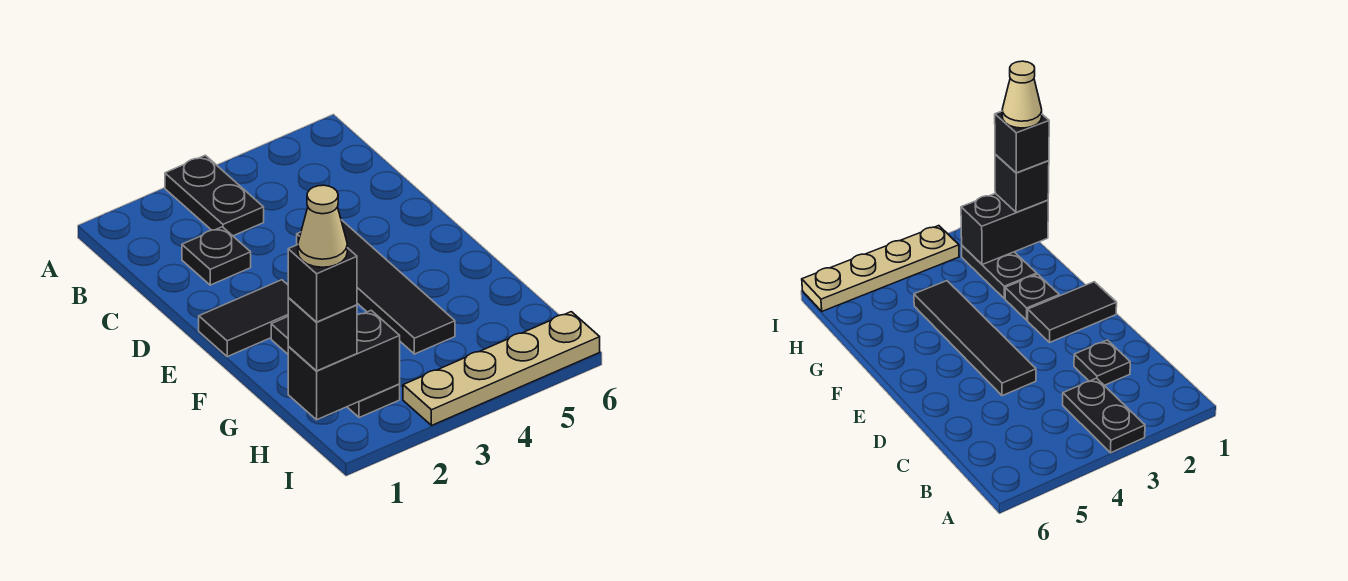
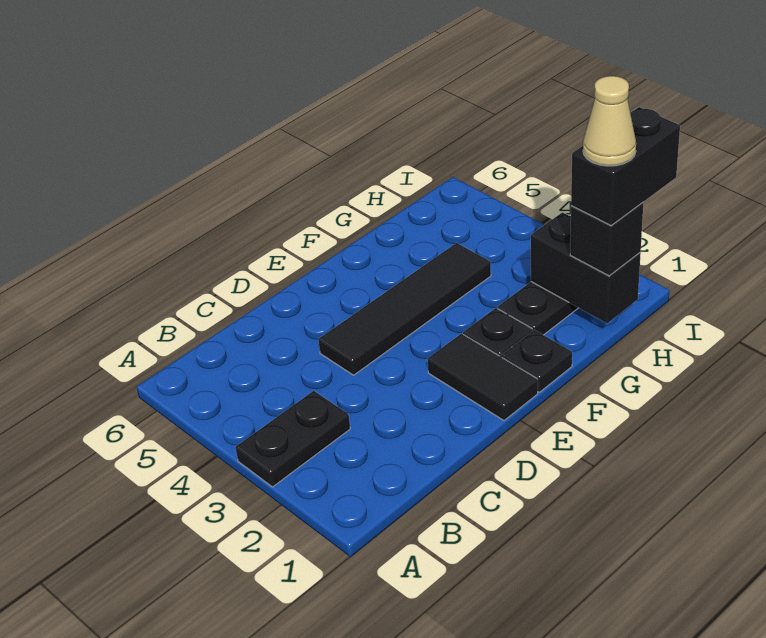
black plate C2 level 1 -> black plate F1 level 1
black brick H1 level 4 -> black brick H1:I1 level 4
tan plate I3:I6 level 1 -> none

